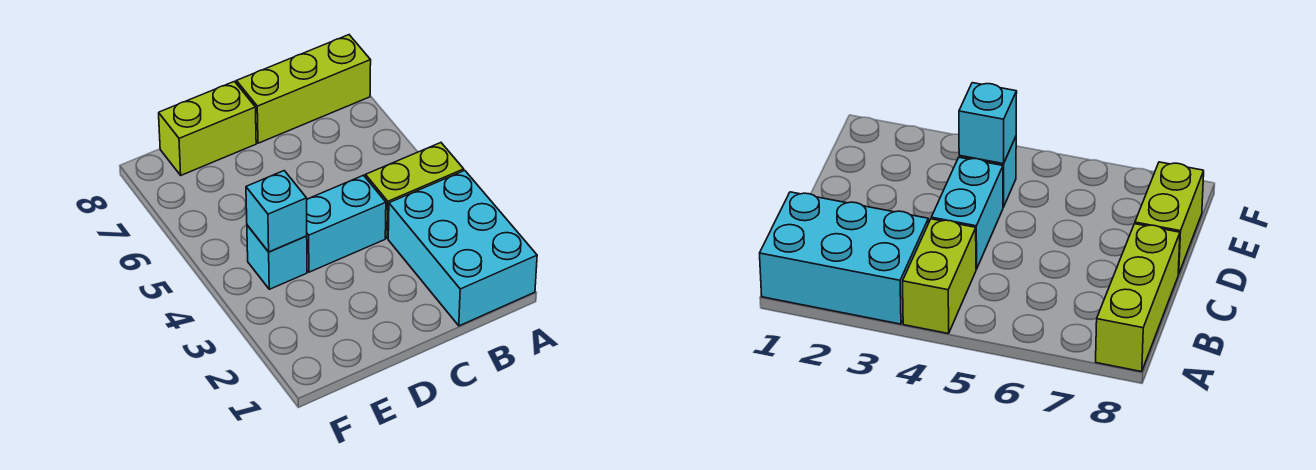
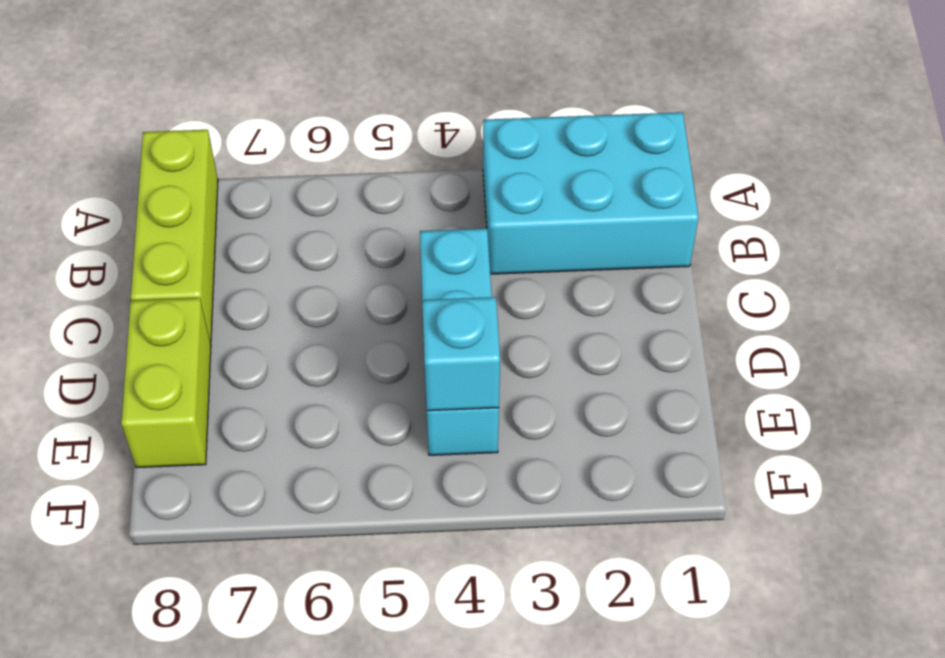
lime brick A4:B4 level 1 -> none

